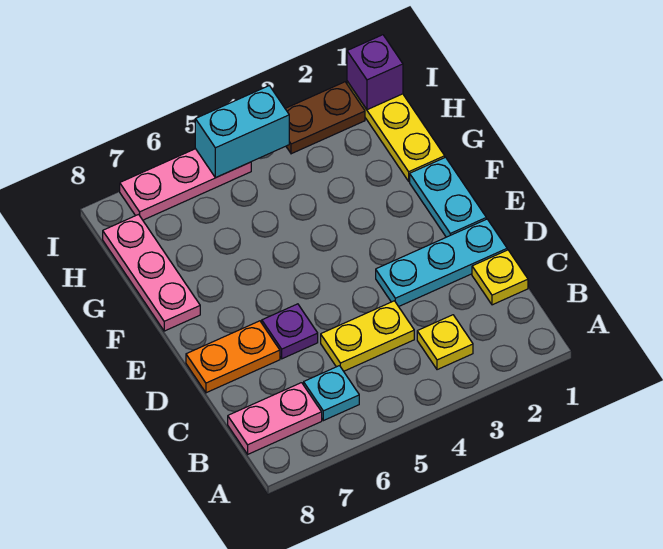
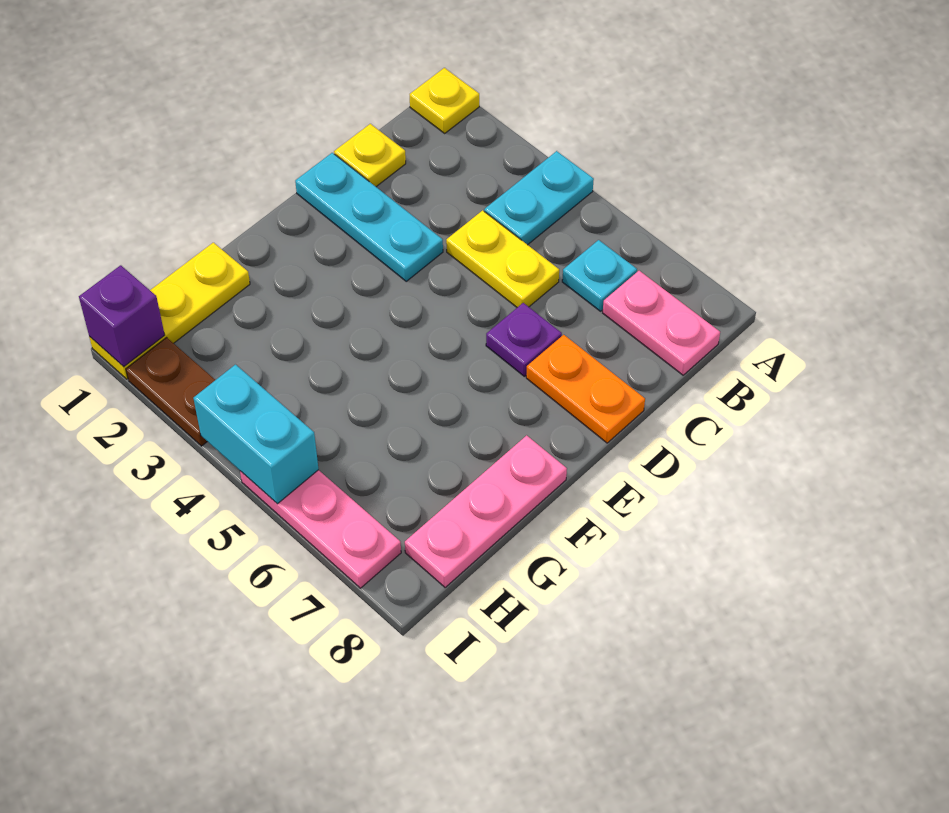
yellow plate B3 level 1 -> yellow plate A1 level 1
cyan plate E1:F1 level 1 -> cyan plate A4:B4 level 1

